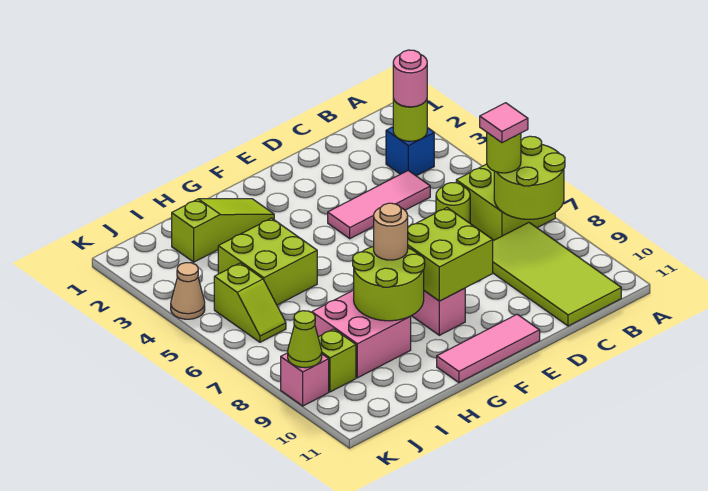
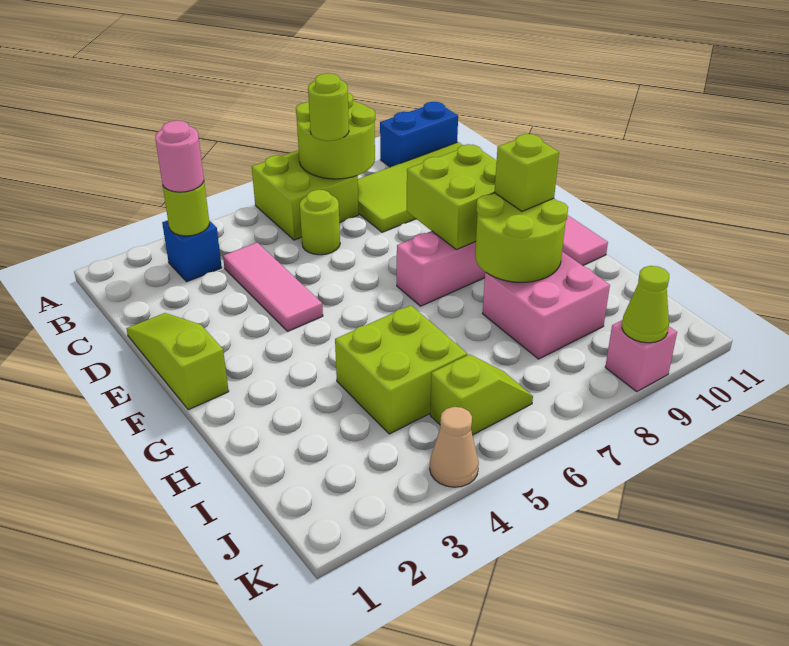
none -> blue brick A10:A11 level 1
pink tile B7 level 4 -> none
lime slope G2:I2 level 1 top I -> lime slope D1:F1 level 1 top F
tan round brick G8 level 3 -> none
lime brick J9 level 1 -> lime brick G9 level 3

